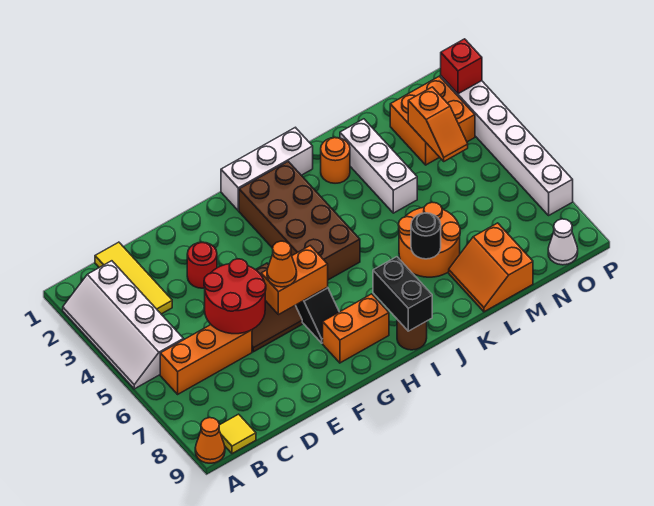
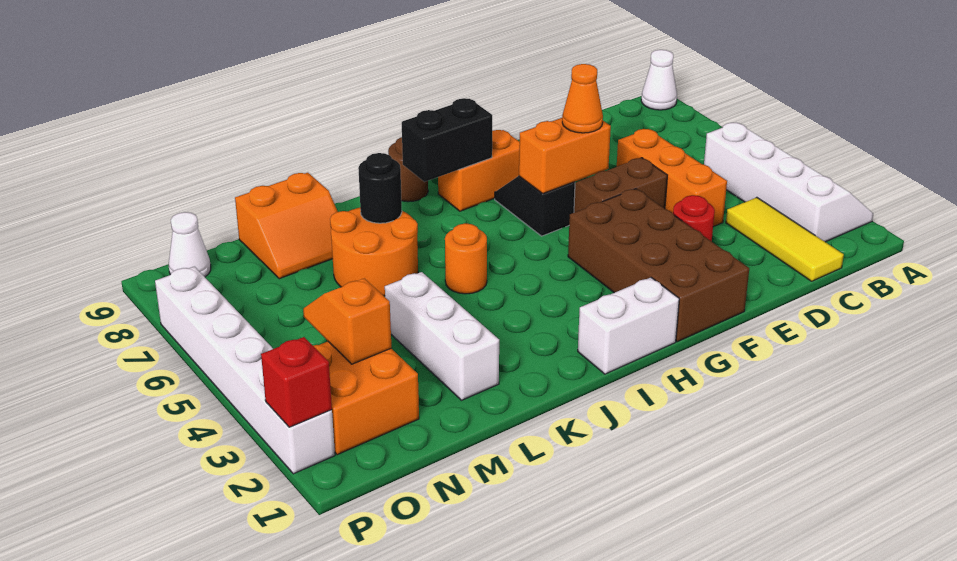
orange cone A9 level 1 -> white cone A9 level 1
orange brick B6:D6 level 1 -> orange brick D4:D6 level 1
yellow tile B9 level 1 -> none
red round brick D5:E6 level 2 -> none
white brick H1:J1 level 1 -> white brick H1:I1 level 1
brown brick H2:I5 level 1 -> brown brick F1:G4 level 1
black brick I8:I9 level 2 -> black brick H8:I8 level 2
orange round brick K2 level 1 -> orange round brick J5 level 1
orange slope L8:M9 level 1 top M -> orange slope L8:M9 level 1 top 9

